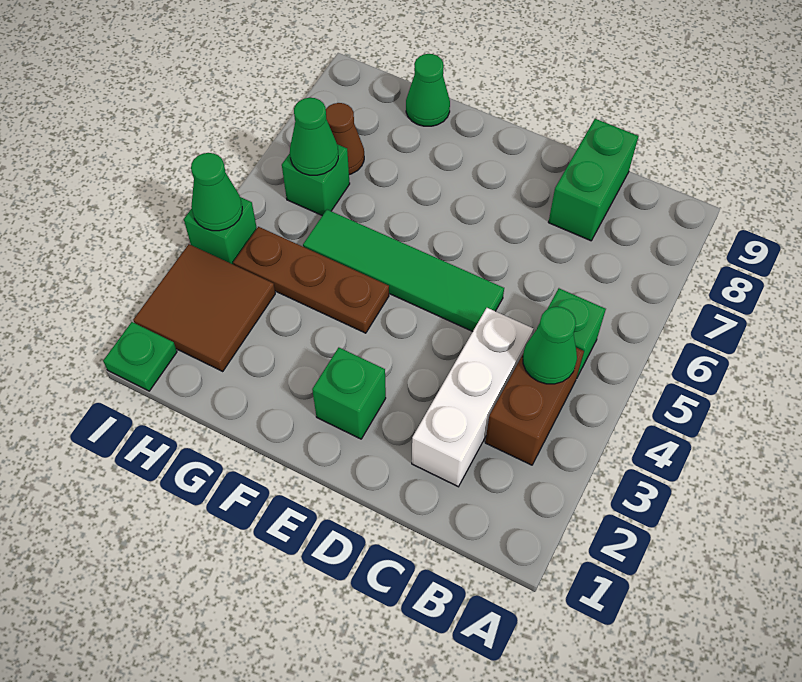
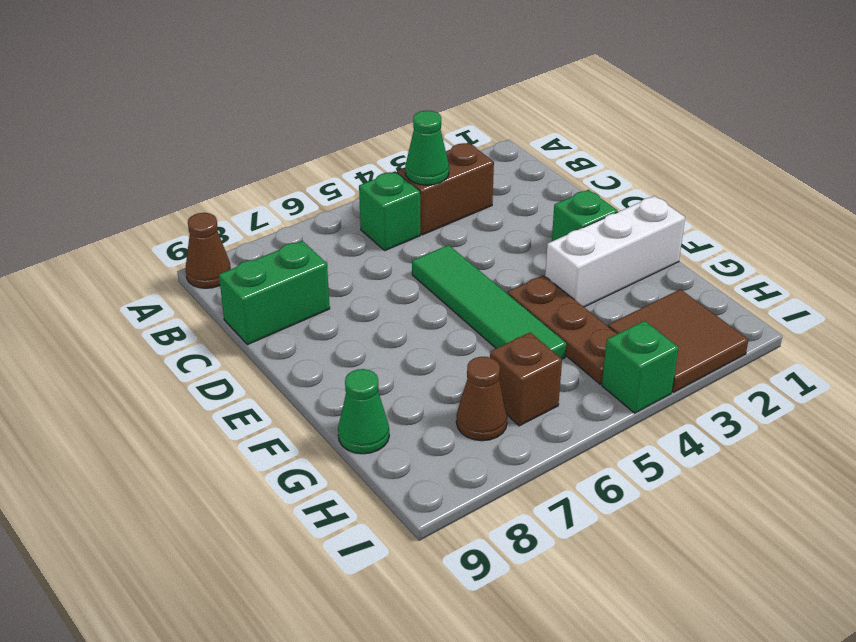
none -> brown cone A9 level 1
white brick C2:C4 level 1 -> white brick F1:F3 level 1
green brick H6 level 1 -> brown brick H6 level 1
green cone H6 level 2 -> none
green plate I1 level 1 -> none
green cone I4 level 2 -> none

